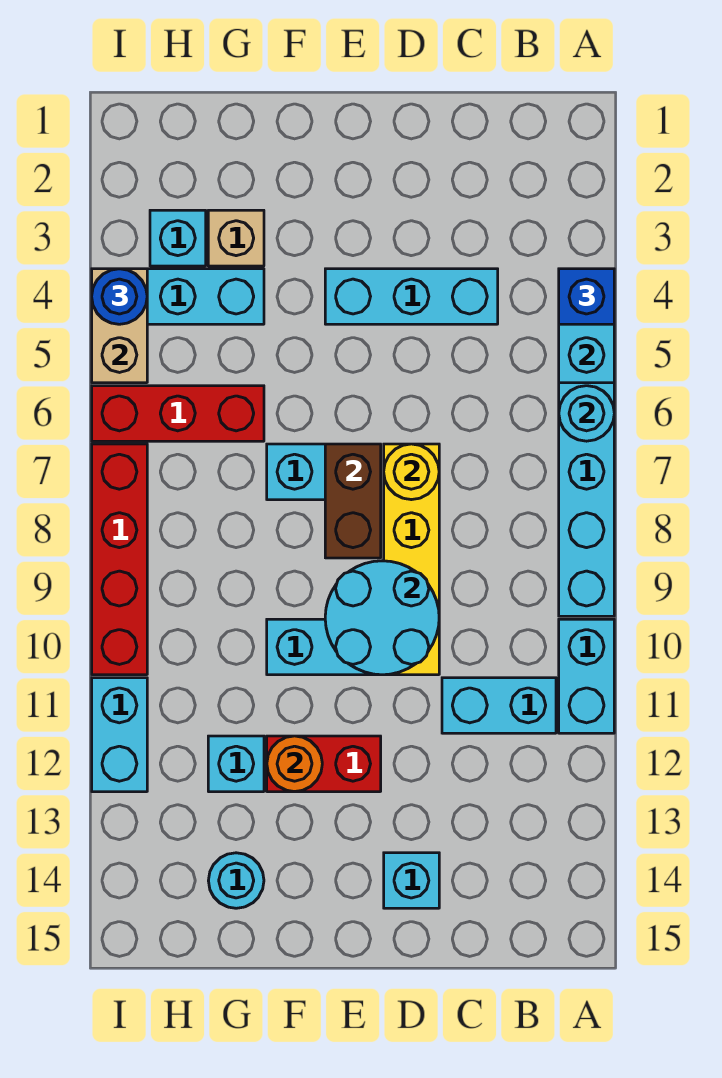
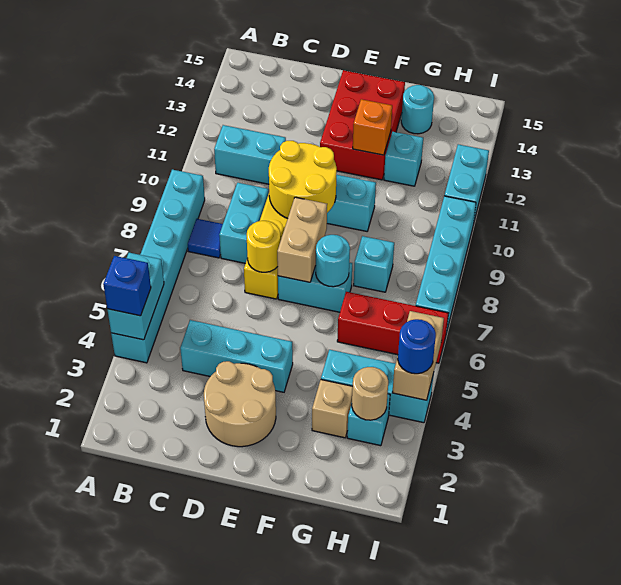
cyan round brick A6 level 2 -> cyan round brick F7 level 2
cyan brick A10:A11 level 1 -> cyan brick C8:C9 level 1
none -> blue tile B8 level 1
none -> tan round brick D2:E3 level 1
cyan round brick D9:E10 level 2 -> yellow round brick D9:E10 level 2
cyan brick D14 level 1 -> cyan brick G8 level 1
brown brick E7:E8 level 2 -> tan brick E7:E8 level 2
red brick E12:F12 level 1 -> red brick E12:F14 level 1
orange round brick F12 level 2 -> orange brick F12 level 2
none -> tan round brick H3 level 2
red brick I7:I10 level 1 -> cyan brick I7:I10 level 1

